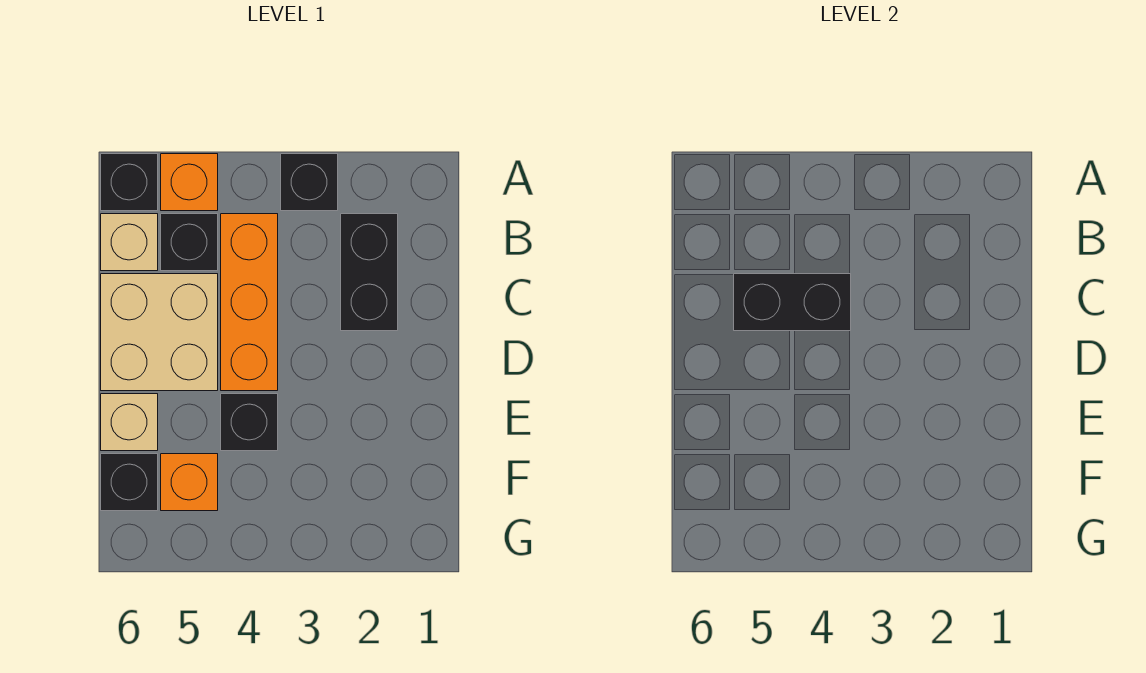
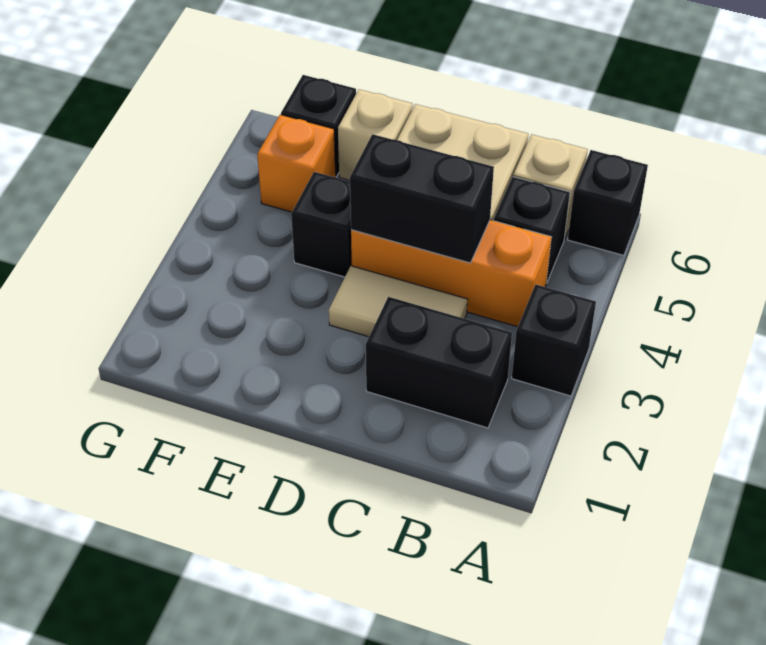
orange brick A5 level 1 -> none
none -> tan tile C3:D3 level 1
black brick C4:C5 level 2 -> black brick C4:D4 level 2

